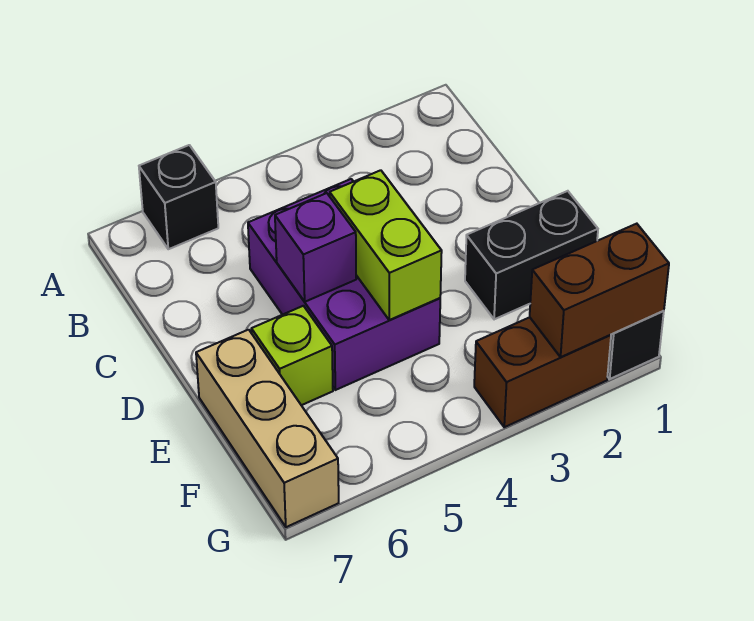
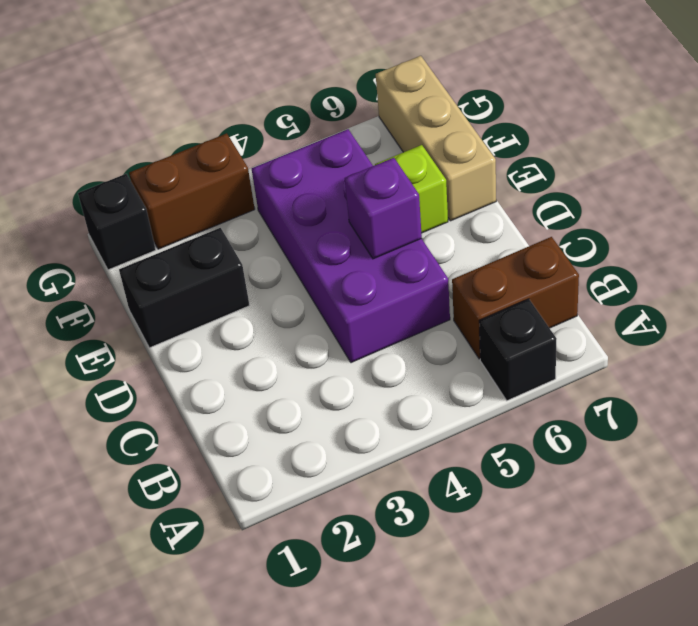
purple brick C4:E5 level 1 -> purple brick C4:F5 level 1
lime brick D4:E4 level 2 -> none
brown brick G1:G2 level 2 -> brown brick B6:B7 level 1

